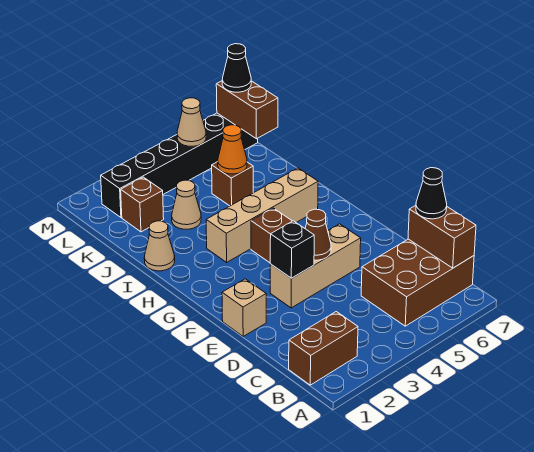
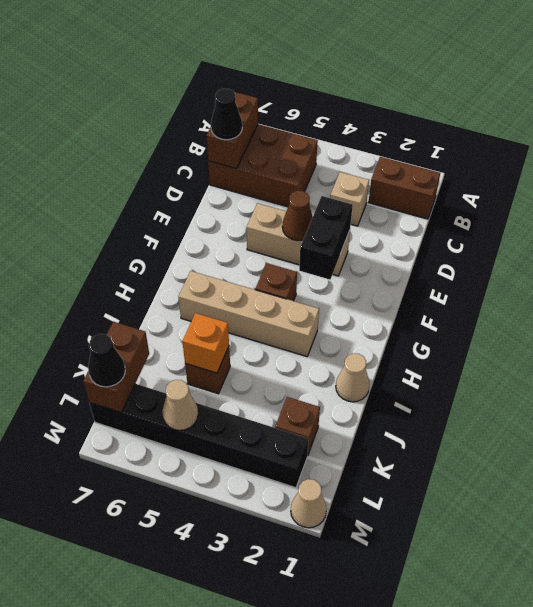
tan brick E1 level 1 -> tan brick C3 level 1
black brick E3 level 2 -> black brick E3:F3 level 2
tan cone J3 level 1 -> tan cone M1 level 1
orange cone J5 level 2 -> orange brick J5 level 2

